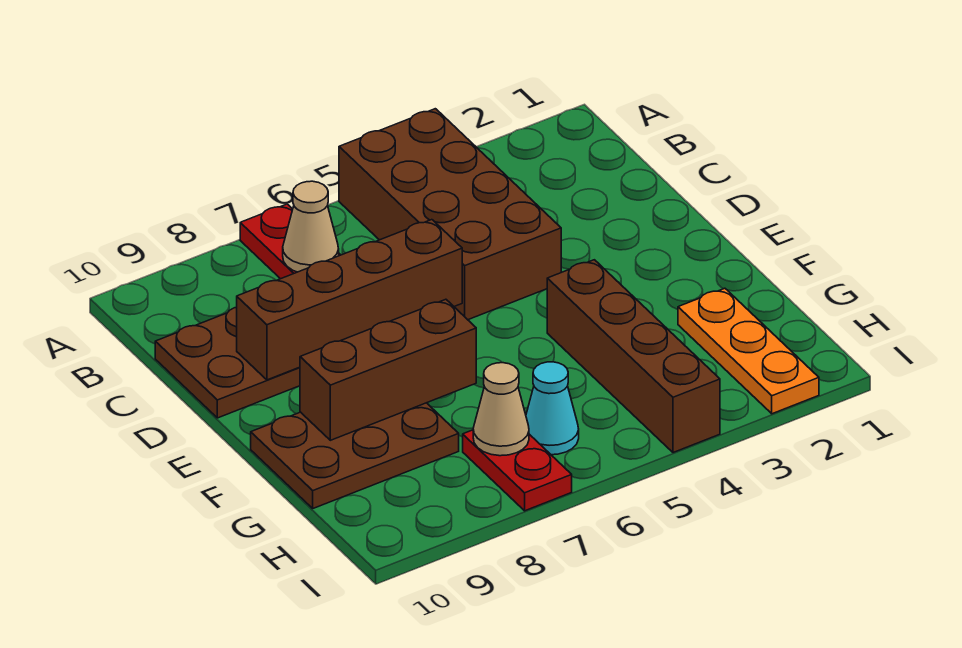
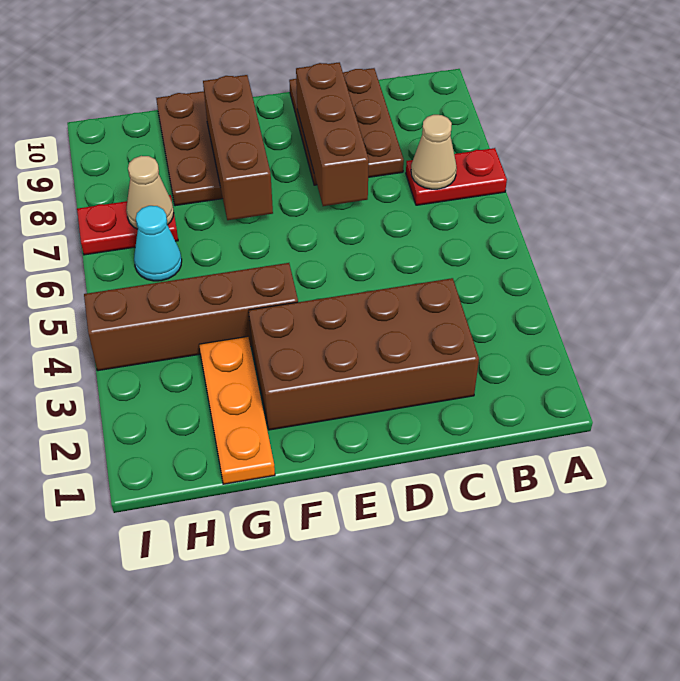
brown brick A4:D5 level 1 -> brown brick C2:F3 level 1
brown brick D6:D9 level 2 -> brown brick D7:D9 level 2
orange plate G2:I2 level 1 -> orange plate G1:G3 level 1

